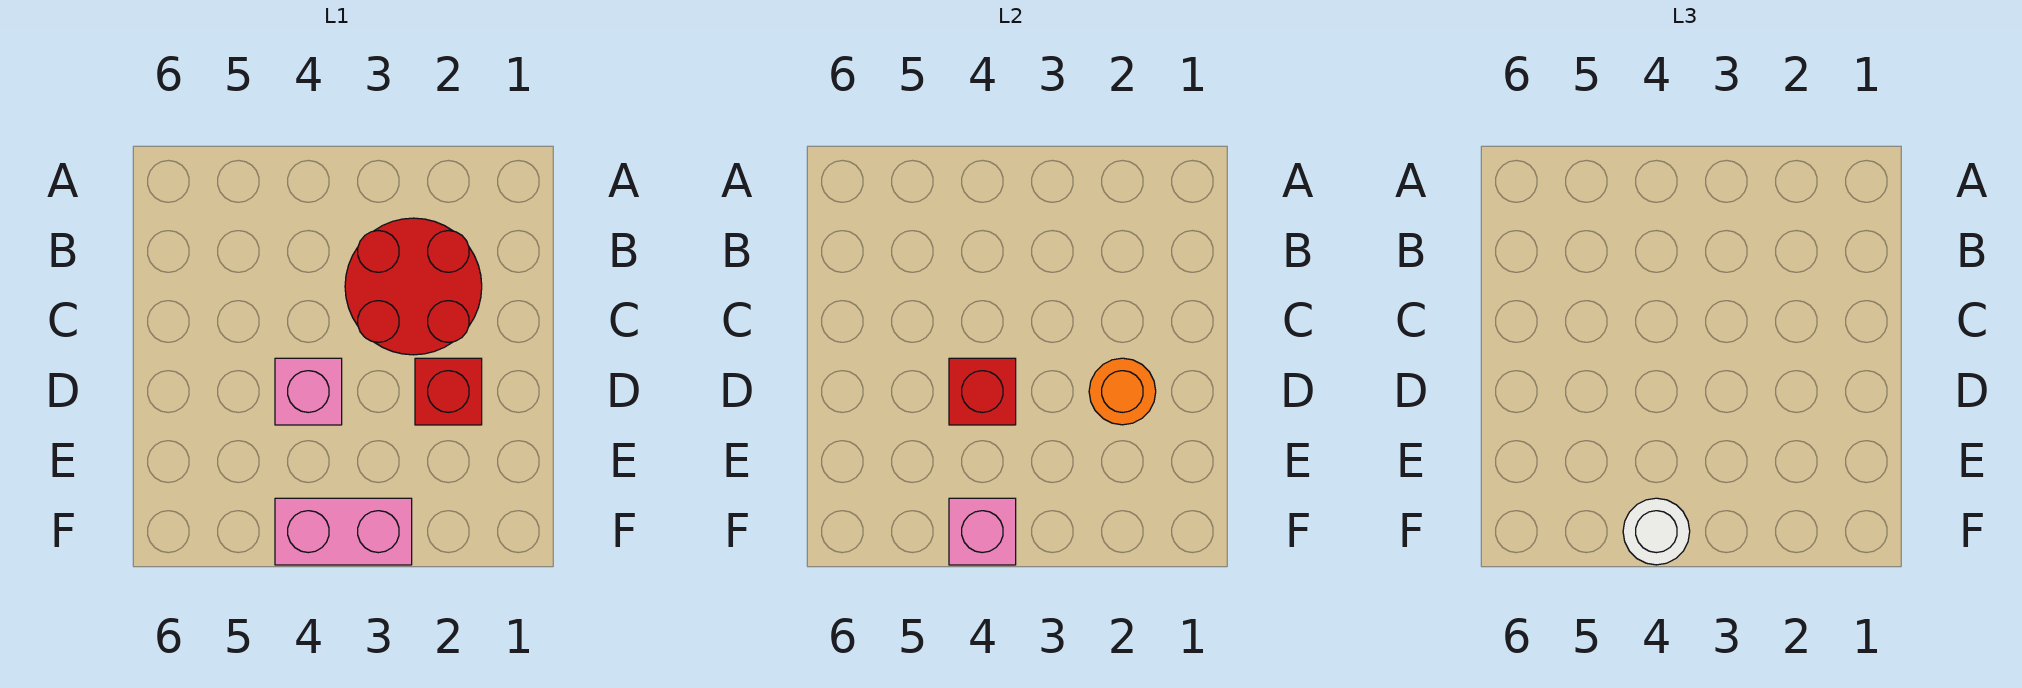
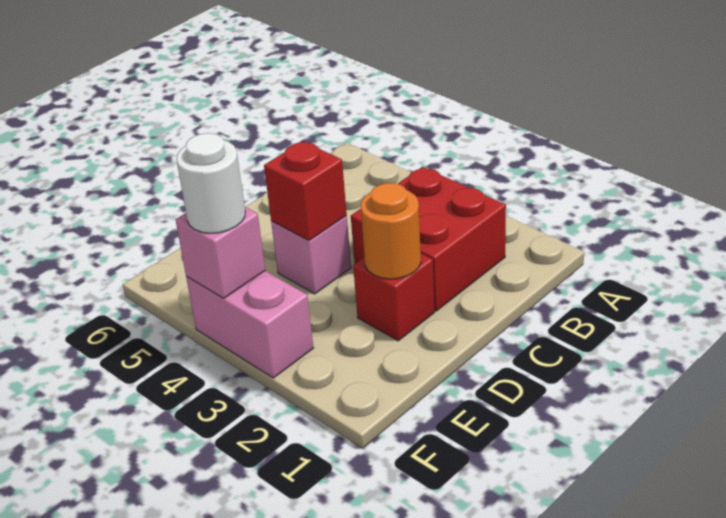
red round brick B2:C3 level 1 -> red brick B2:C3 level 1

